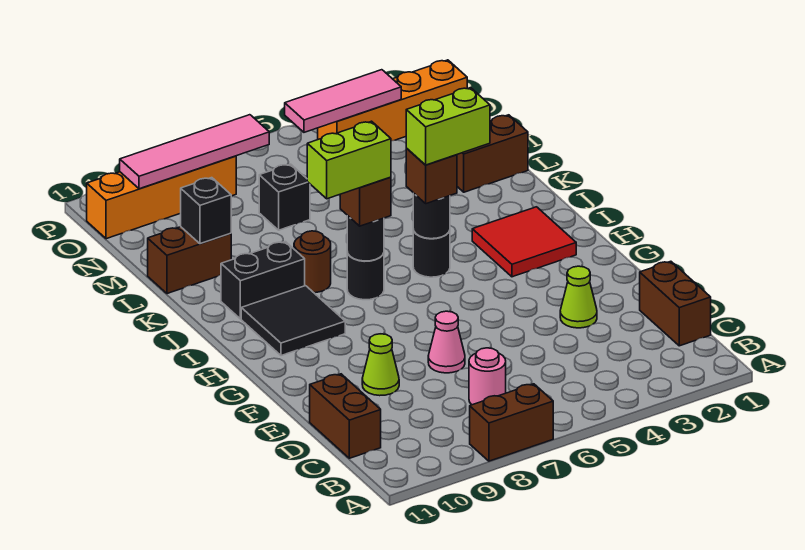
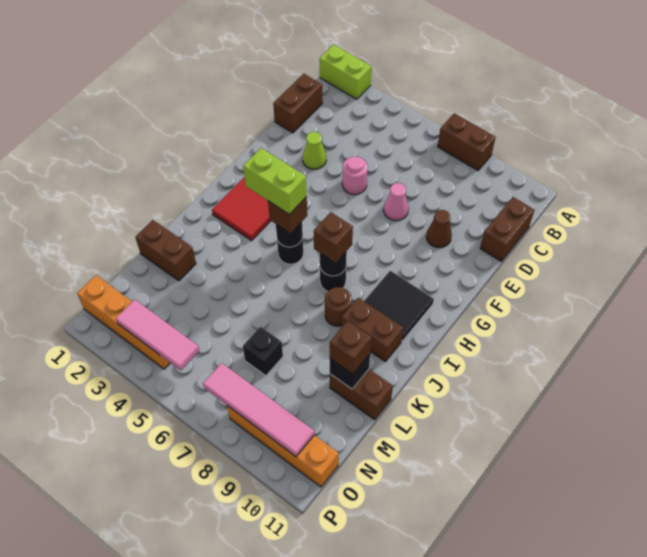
pink round brick C7 level 1 -> pink round brick E5 level 1
lime cone E9 level 1 -> brown cone E9 level 1
lime brick I7:I8 level 4 -> lime brick A1:A2 level 1
black brick J9:J10 level 1 -> brown brick J9:J10 level 1
none -> brown brick L10 level 3

